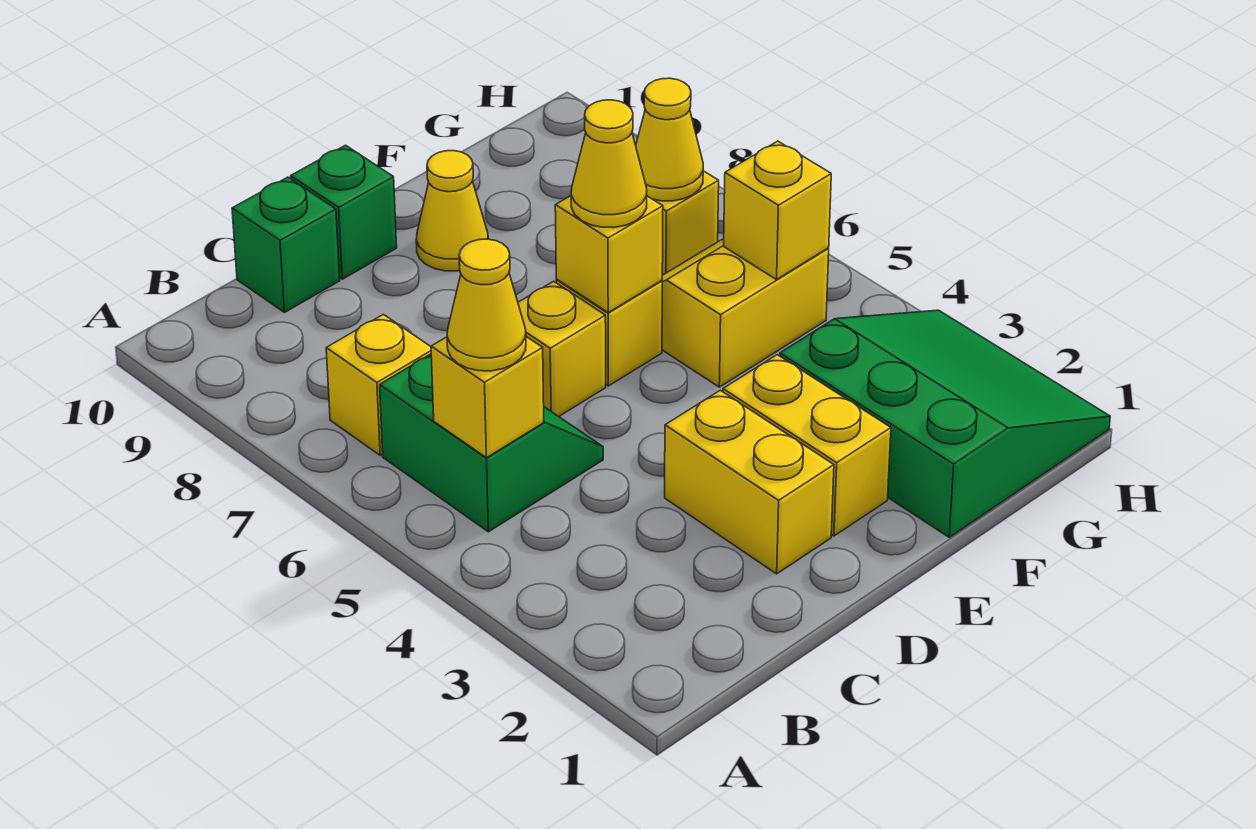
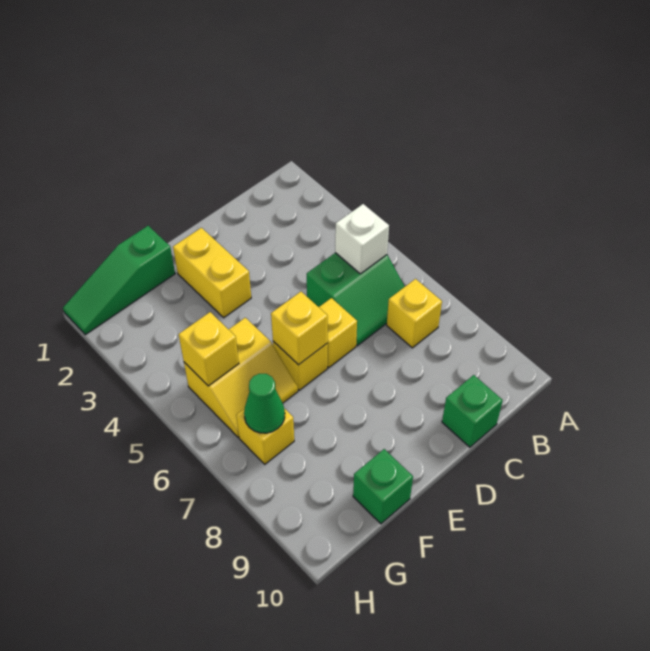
green slope B5:C6 level 1 top B -> green slope B5:C6 level 1 top 5
yellow brick B5 level 2 -> white brick B5 level 2
yellow cone B5 level 3 -> none
yellow brick D2:D3 level 1 -> none
green brick D10 level 1 -> green brick F10 level 1
yellow cone E6 level 3 -> none
yellow cone E9 level 1 -> none
green slope F1:H3 level 1 top F -> green slope F1:H1 level 1 top F
yellow cone G7 level 2 -> green cone G7 level 2

